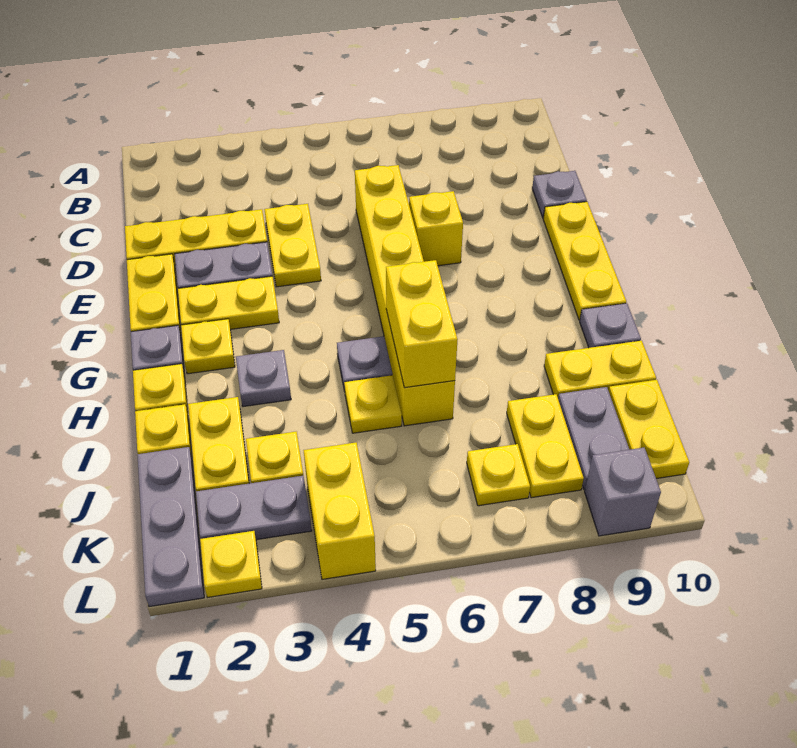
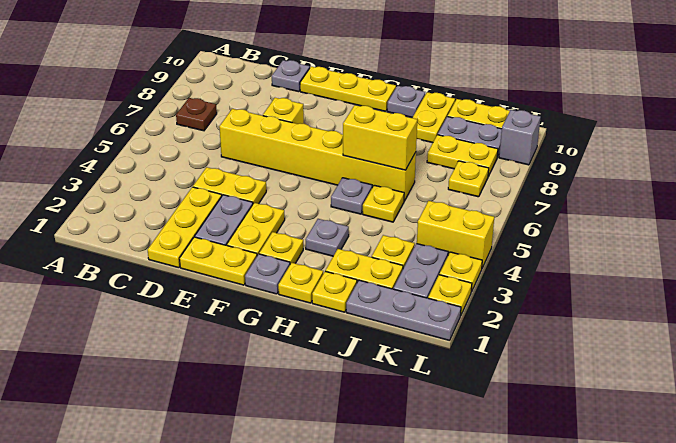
none -> brown plate B7 level 1
none -> yellow plate L3 level 1

